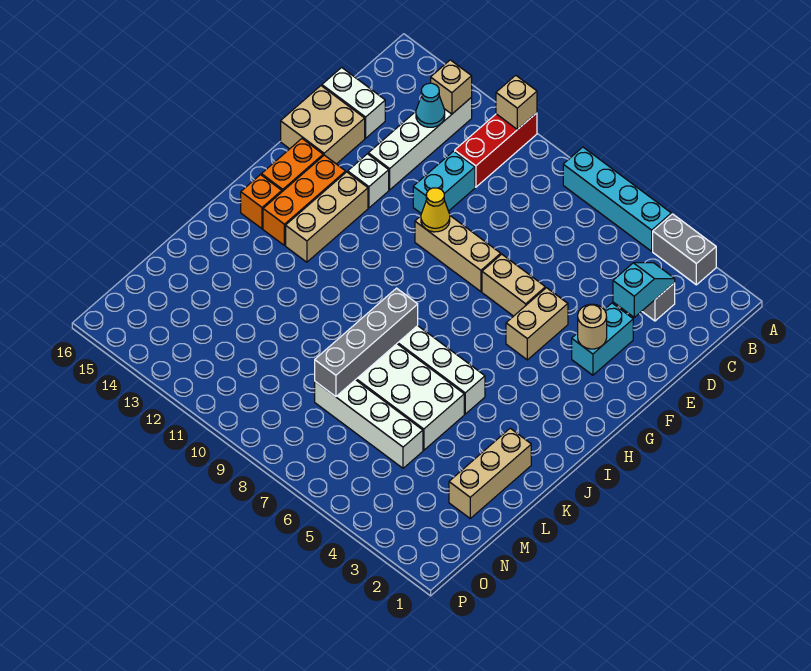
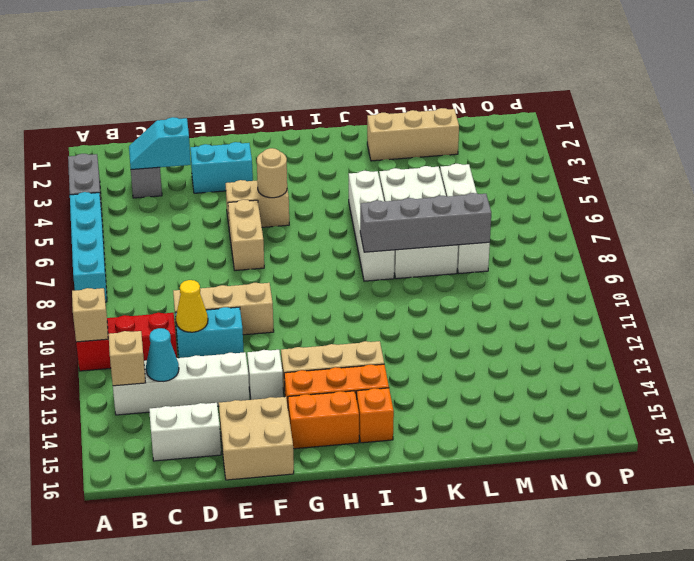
white brick D15:D16 level 1 -> white brick C15:D15 level 1
tan round brick F3 level 2 -> tan round brick G5 level 2
tan brick F8:F10 level 1 -> tan brick D10:F10 level 1
yellow cone F10 level 2 -> yellow cone D11 level 2

